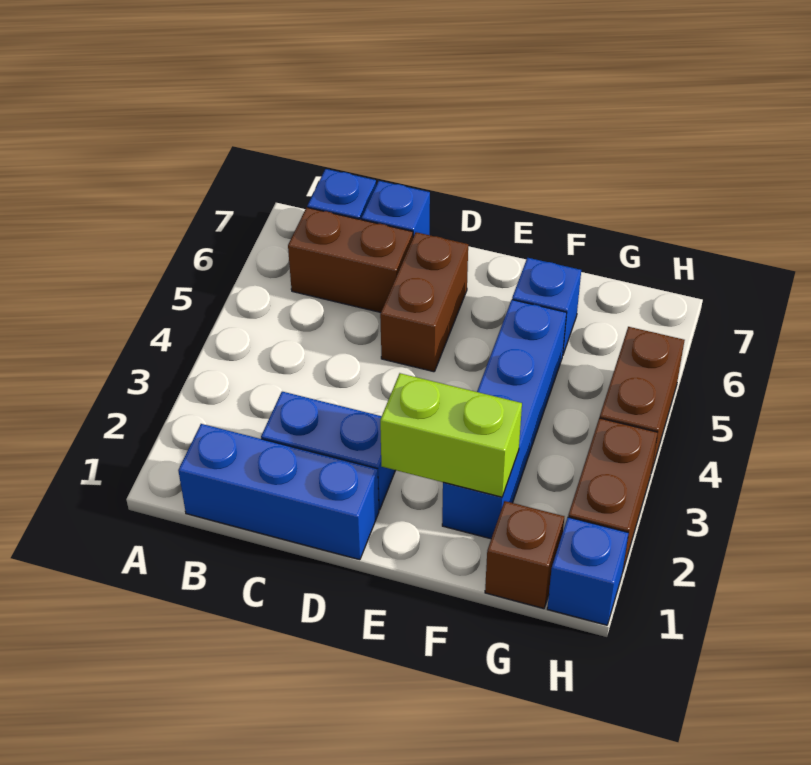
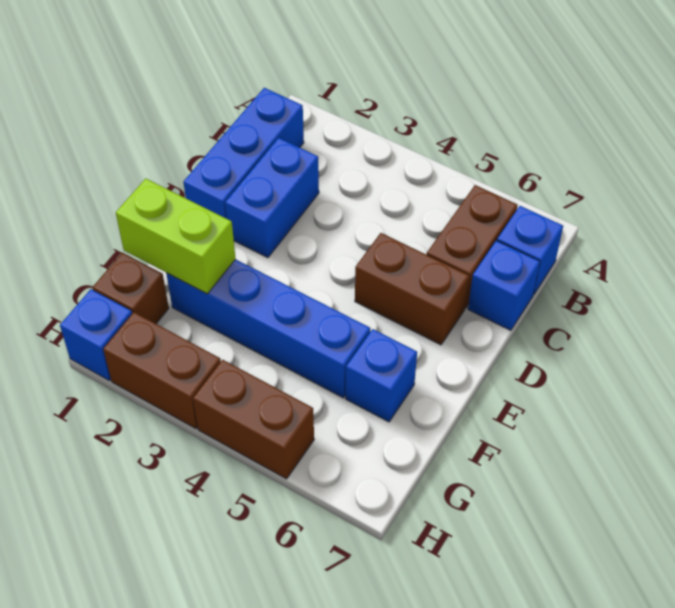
lime brick E2:F2 level 2 -> lime brick F1:F2 level 2

